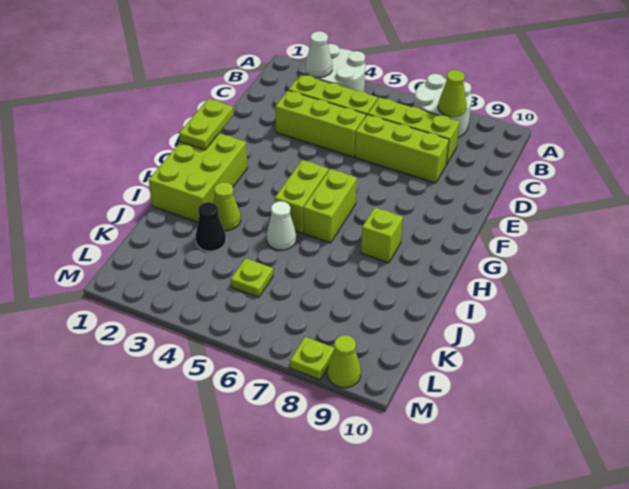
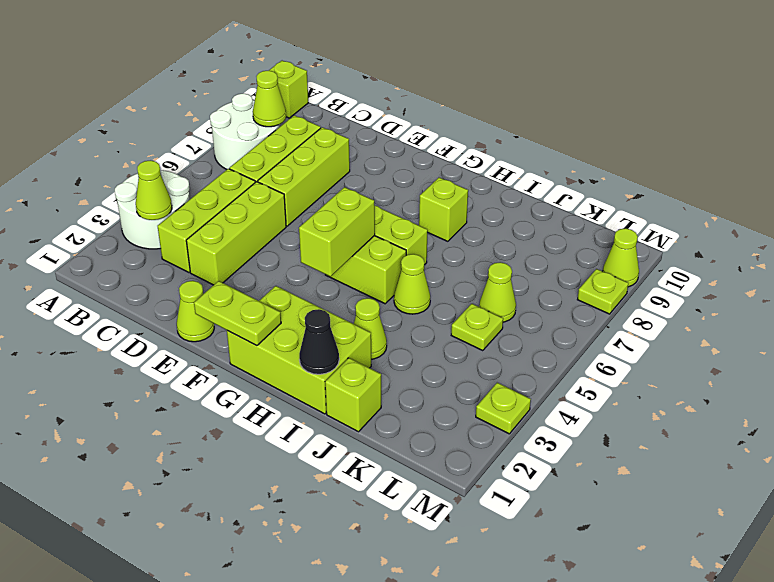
none -> lime brick A10 level 1
white cone B3 level 2 -> lime cone B3 level 2
none -> lime cone E1 level 1
none -> lime brick G4:G5 level 2
white cone I5 level 1 -> lime cone I5 level 1
none -> lime brick J1 level 1
black cone J3 level 1 -> black cone I1 level 2
none -> lime cone K6 level 1
none -> lime plate M3 level 1

